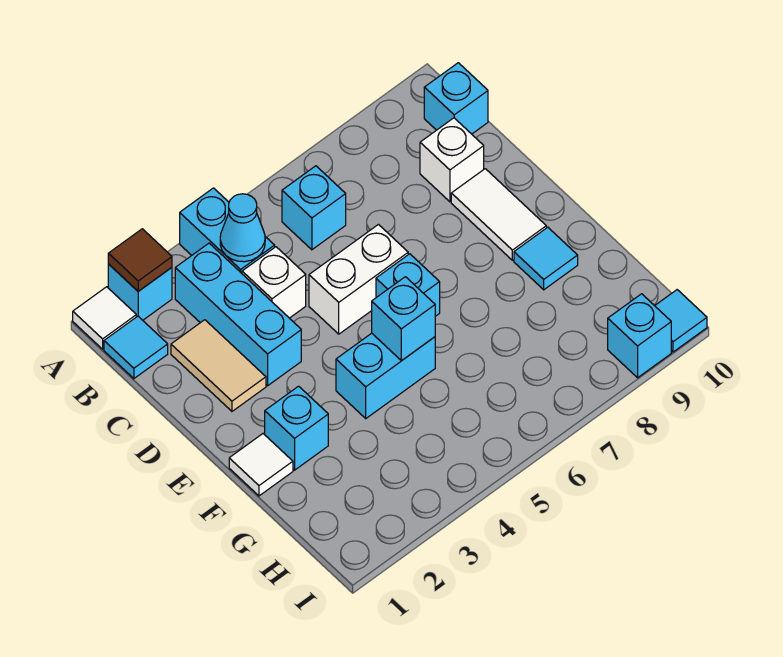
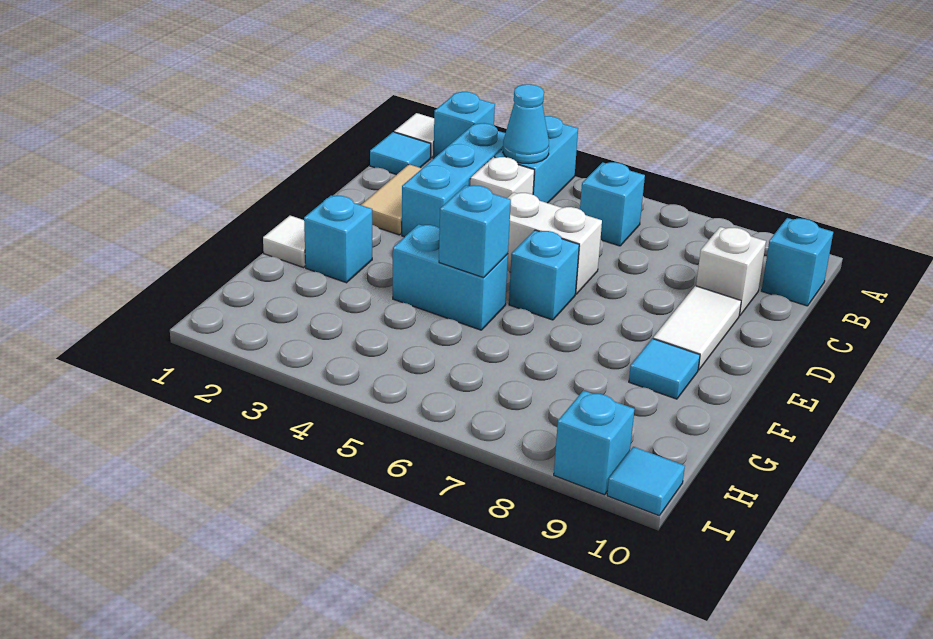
brown tile A2 level 2 -> none

